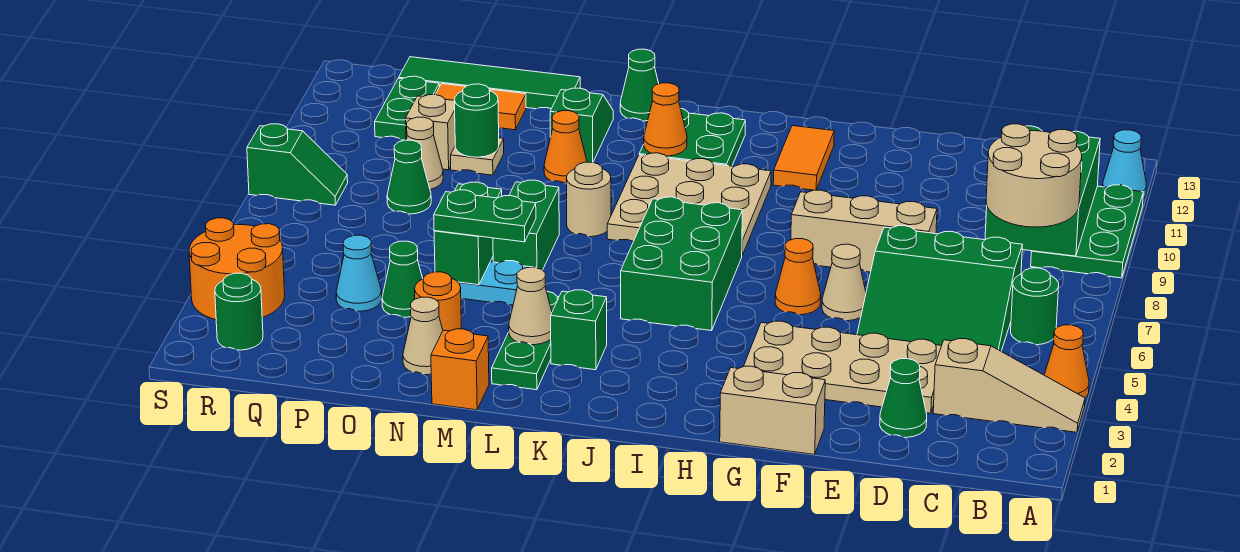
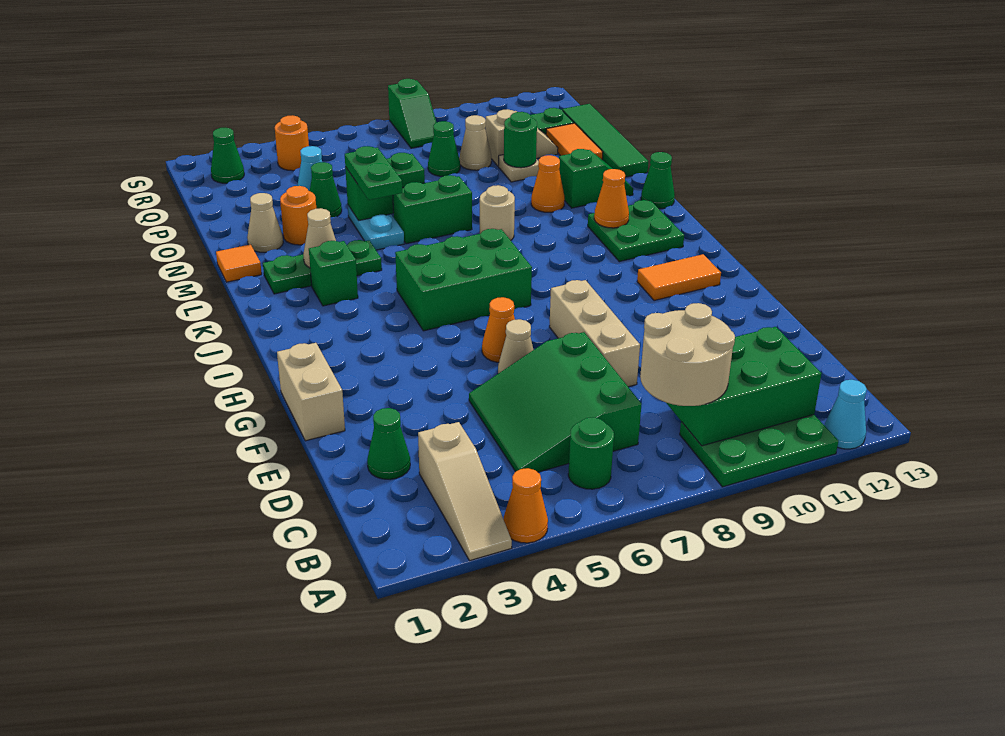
tan plate D3:G4 level 1 -> none
tan plate I8:K10 level 1 -> none
orange brick M1 level 1 -> orange tile M1 level 1
green round brick R2 level 1 -> green cone R2 level 1
orange round brick R3:S4 level 1 -> orange round brick R4 level 1

